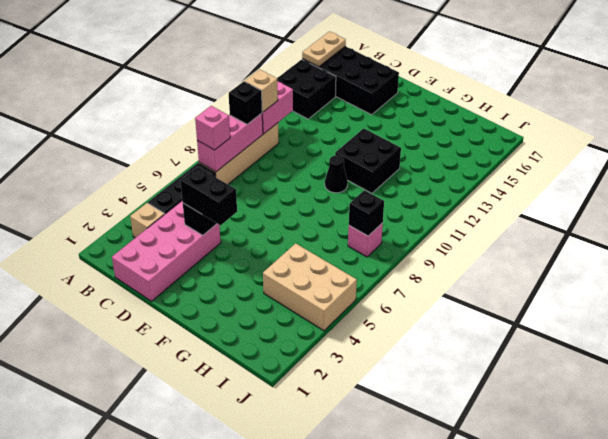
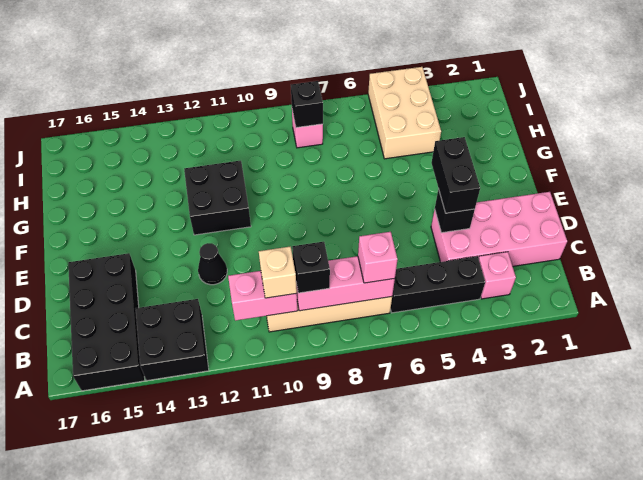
tan plate A15:A16 level 2 -> none
tan brick B3 level 1 -> pink brick B3 level 1
black cone F10 level 1 -> black cone D12 level 1

